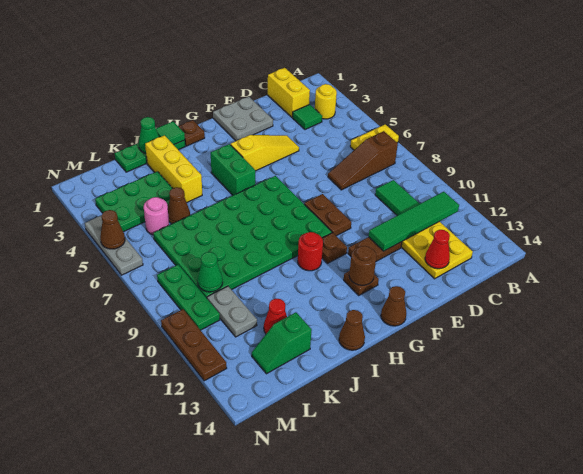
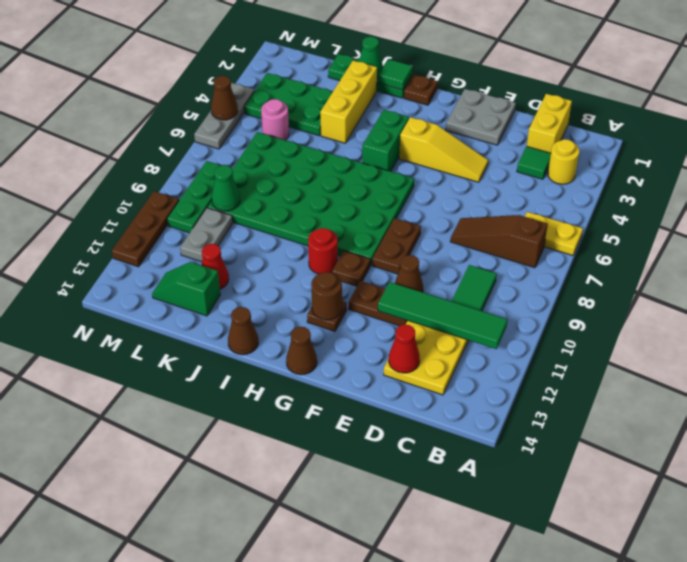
brown cone K5 level 1 -> brown cone E10 level 1

